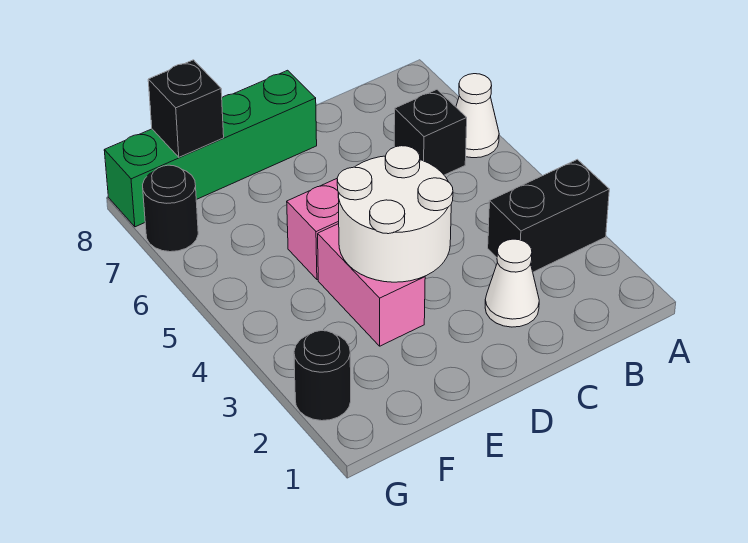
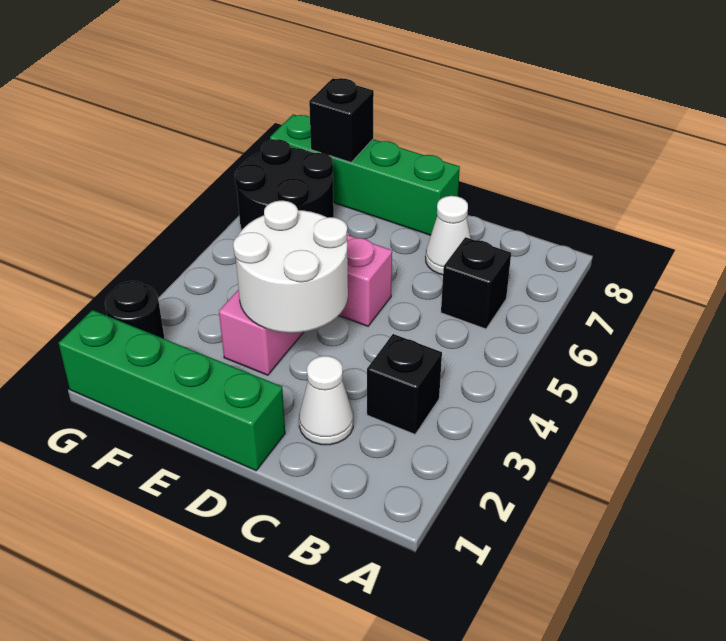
black brick A3:B3 level 1 -> black brick B3 level 1
white cone A6 level 1 -> white cone C7 level 1
none -> green brick D1:G1 level 1
black round brick G7 level 1 -> black round brick F6:G7 level 1

